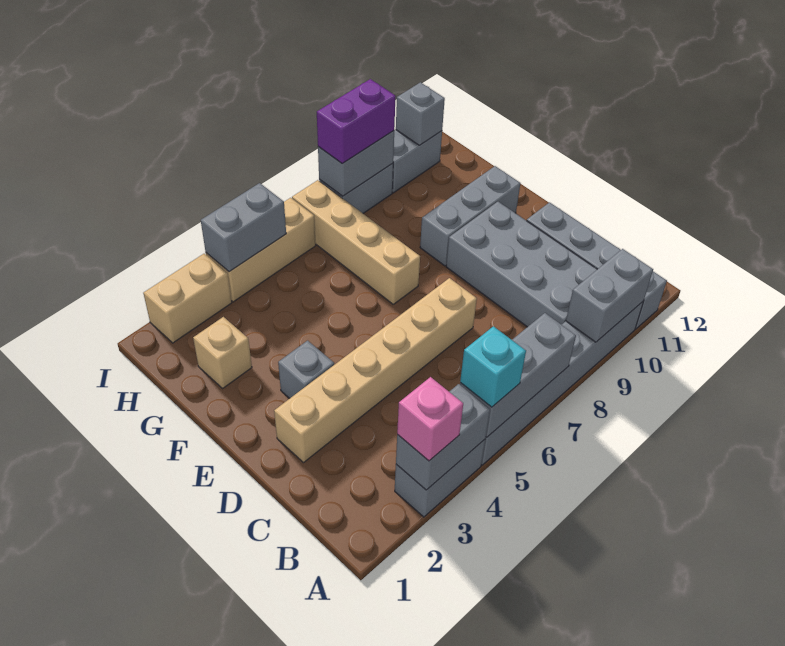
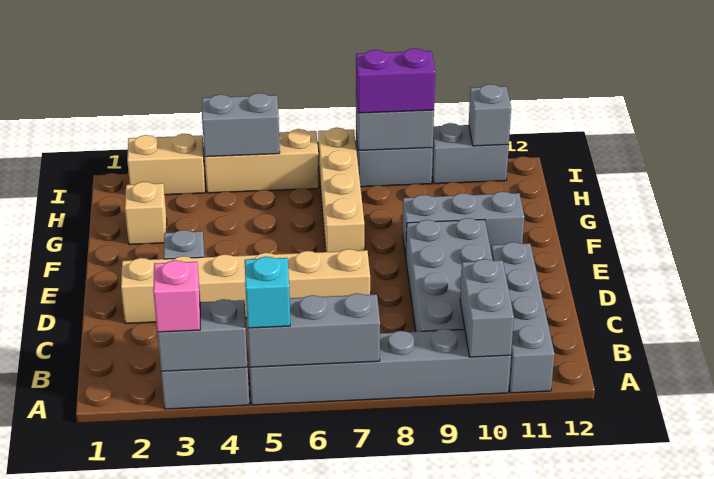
grey brick A9:A10 level 2 -> grey brick A10:B10 level 2

